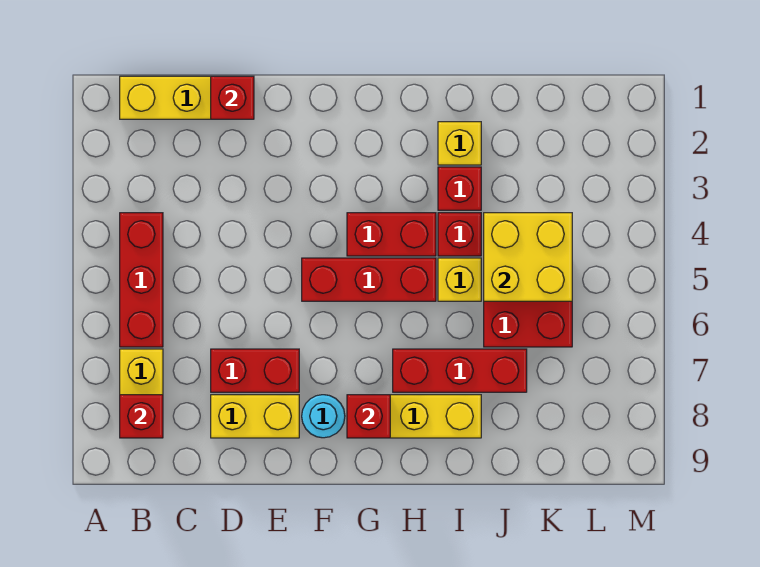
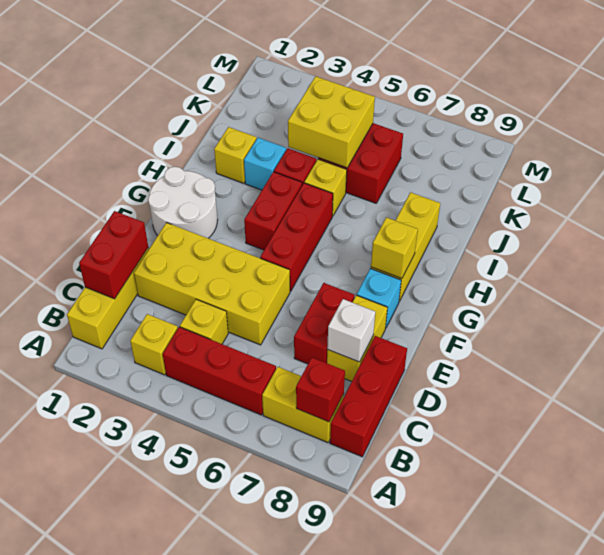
none -> yellow brick B3 level 1
none -> yellow brick C4 level 1
red brick D1 level 2 -> red brick C1:D1 level 2
none -> yellow brick D2:E5 level 1
none -> white brick D8 level 2
none -> white round brick F1:G2 level 1
cyan round brick F8 level 1 -> cyan brick F8 level 1
red brick G8 level 2 -> yellow brick G8 level 2
red brick H7:J7 level 1 -> red brick B9:D9 level 1
red brick I3 level 1 -> cyan brick I3 level 1

